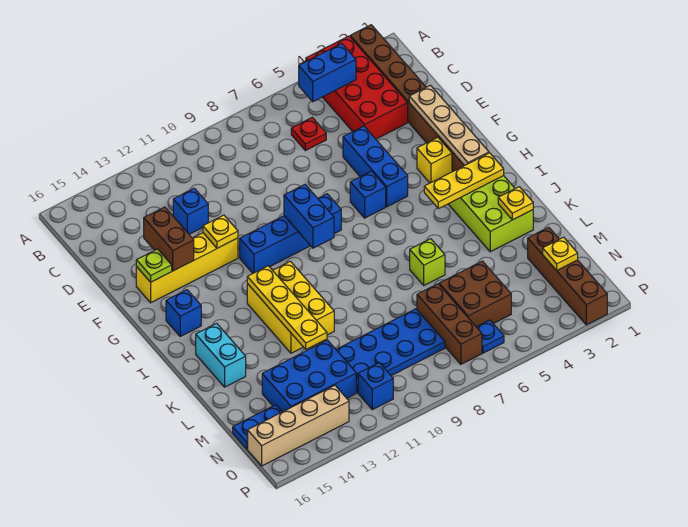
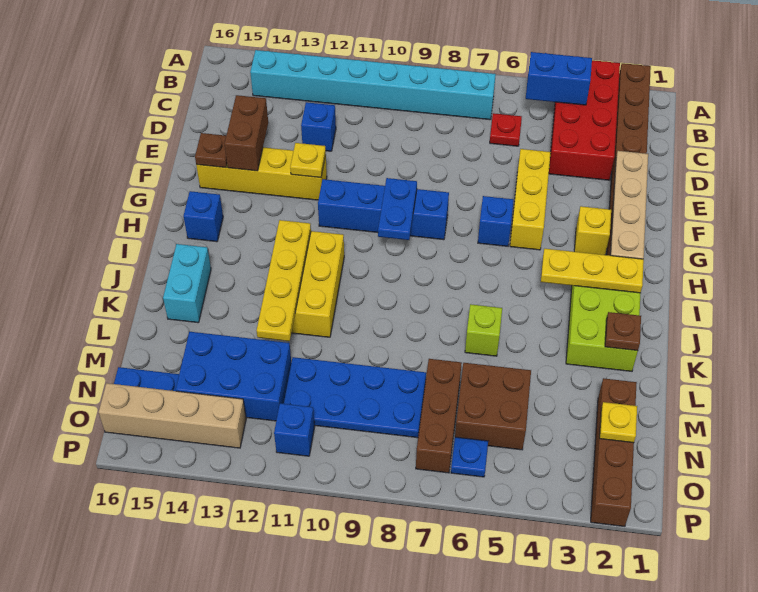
none -> cyan brick B7:B14 level 1
blue brick E5:G5 level 1 -> yellow brick E5:G5 level 1
lime plate F15 level 2 -> brown plate F15 level 2
blue brick G9:H9 level 2 -> blue plate G9:H9 level 2
yellow plate K2 level 2 -> brown plate K2 level 2

